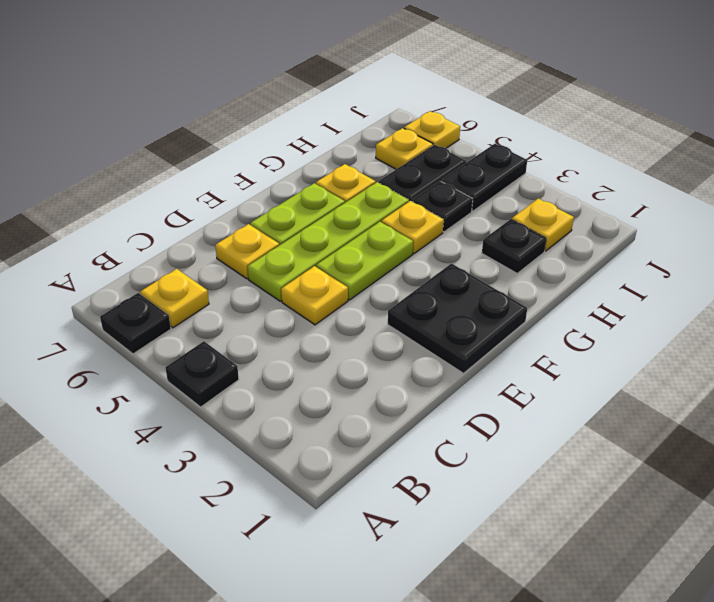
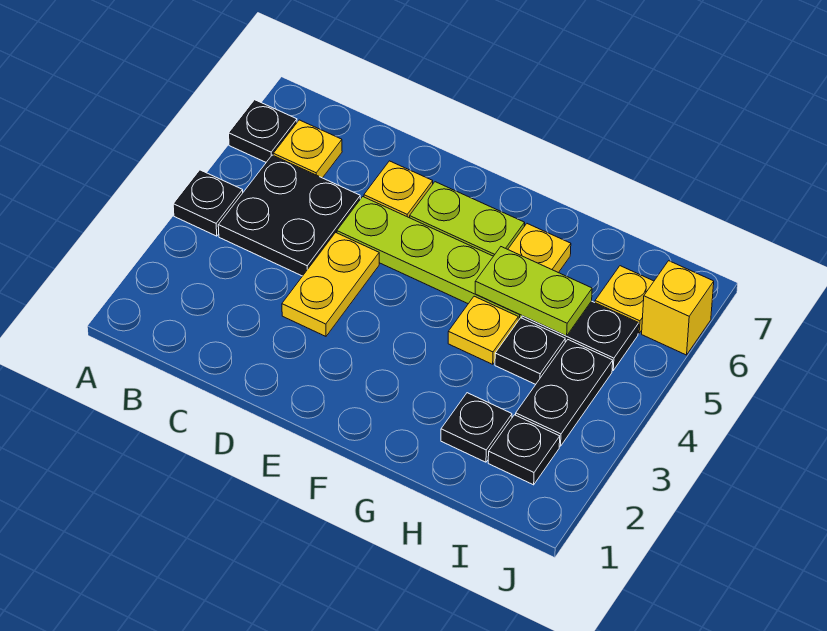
yellow plate D4 level 1 -> yellow plate D3:D4 level 1
black plate E1:F2 level 1 -> black plate B4:C5 level 1
lime plate E4:F4 level 1 -> lime plate G5:H5 level 2
yellow plate I2 level 1 -> black plate I2 level 1
black plate I4:J4 level 1 -> black plate I3:I4 level 1
yellow plate J6 level 1 -> yellow brick J6 level 1

